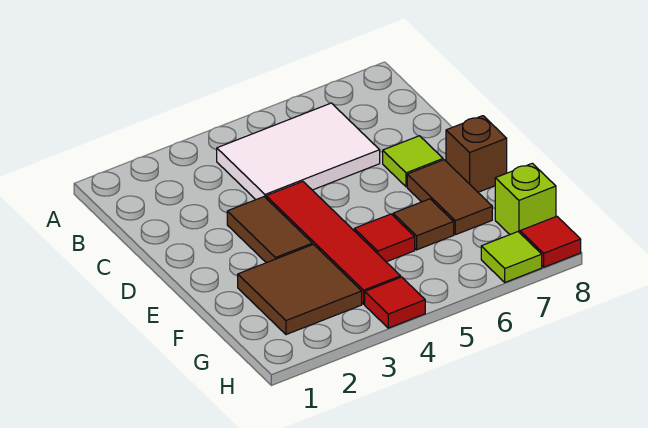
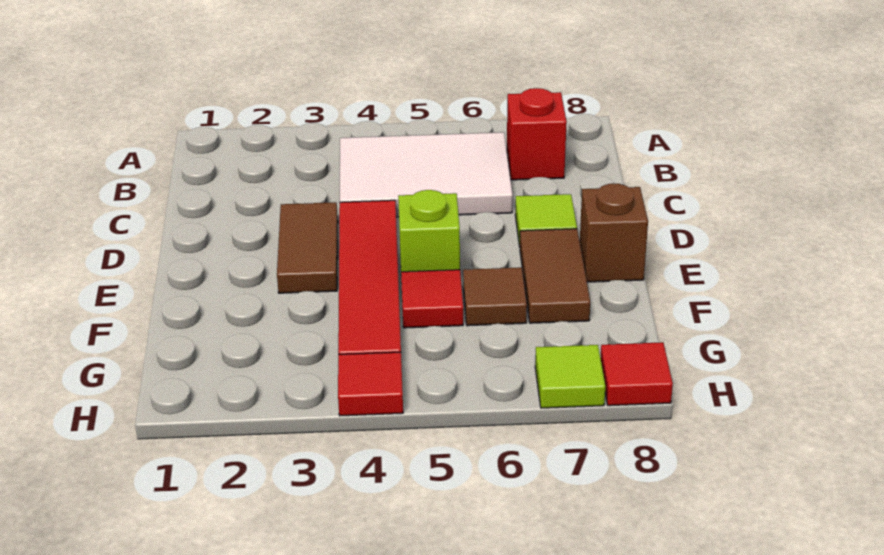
none -> red brick B7 level 1
brown tile F2:G3 level 1 -> none
lime brick G8 level 1 -> lime brick E5 level 1

